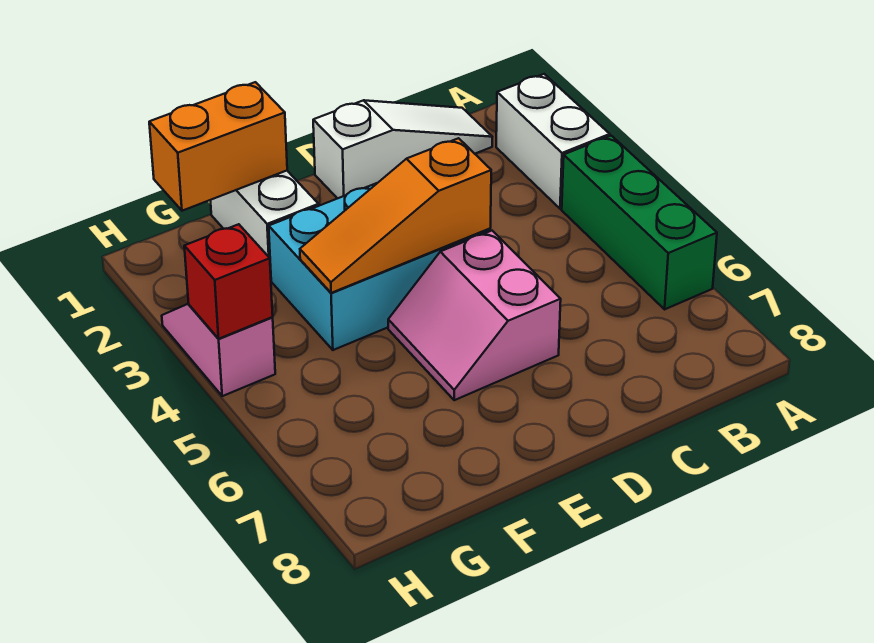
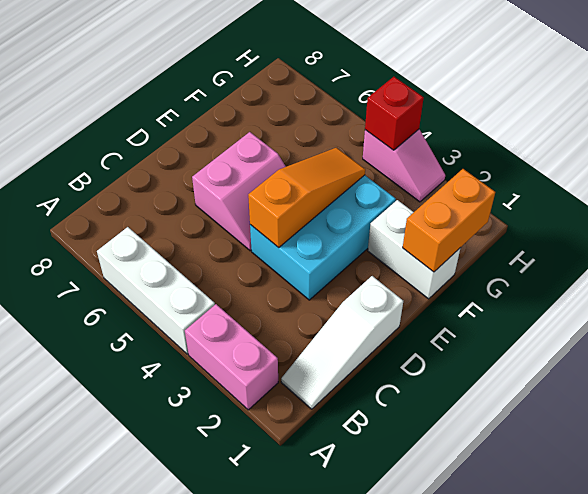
white brick A2:A3 level 1 -> pink brick A2:A3 level 1
green brick A4:A6 level 1 -> white brick A4:A6 level 1
pink slope D5:E6 level 1 top D -> pink slope D5:E6 level 1 top 6

